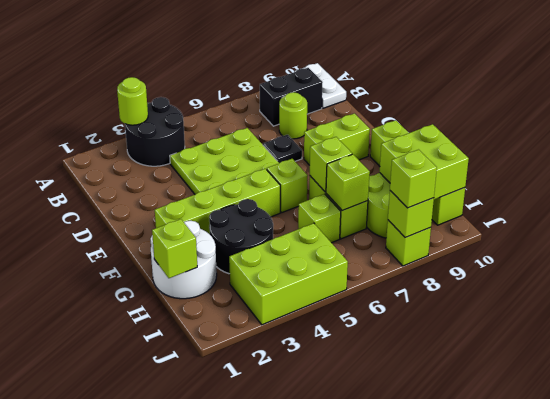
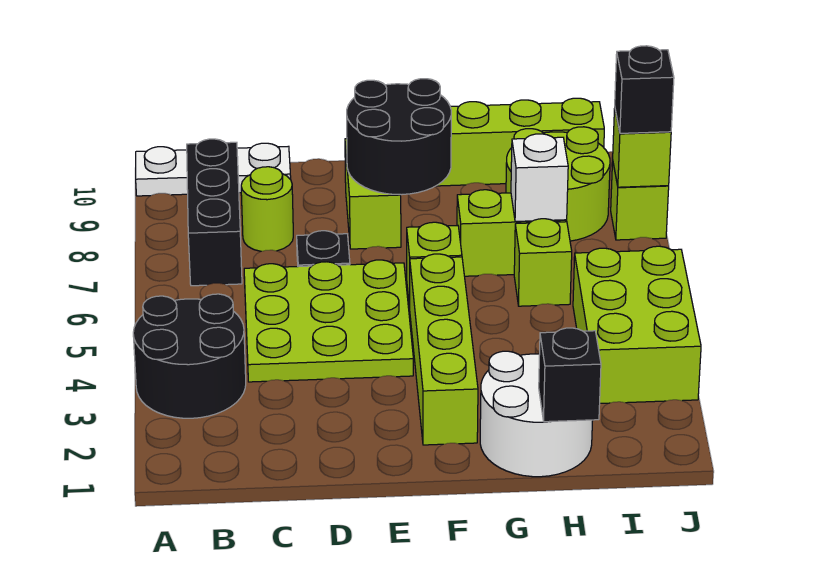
lime round brick A3 level 2 -> none
white plate A10:B10 level 1 -> white plate A10:C10 level 1
black brick B8:B9 level 1 -> black brick B7:B9 level 1
black round brick G3:H4 level 1 -> black round brick E8:F9 level 2
lime brick G7 level 2 -> none
lime brick H1 level 2 -> black brick H1 level 2
lime brick H7 level 2 -> white brick H7 level 2
lime brick H9:I10 level 2 -> none
lime brick J8 level 3 -> black brick J8 level 3

